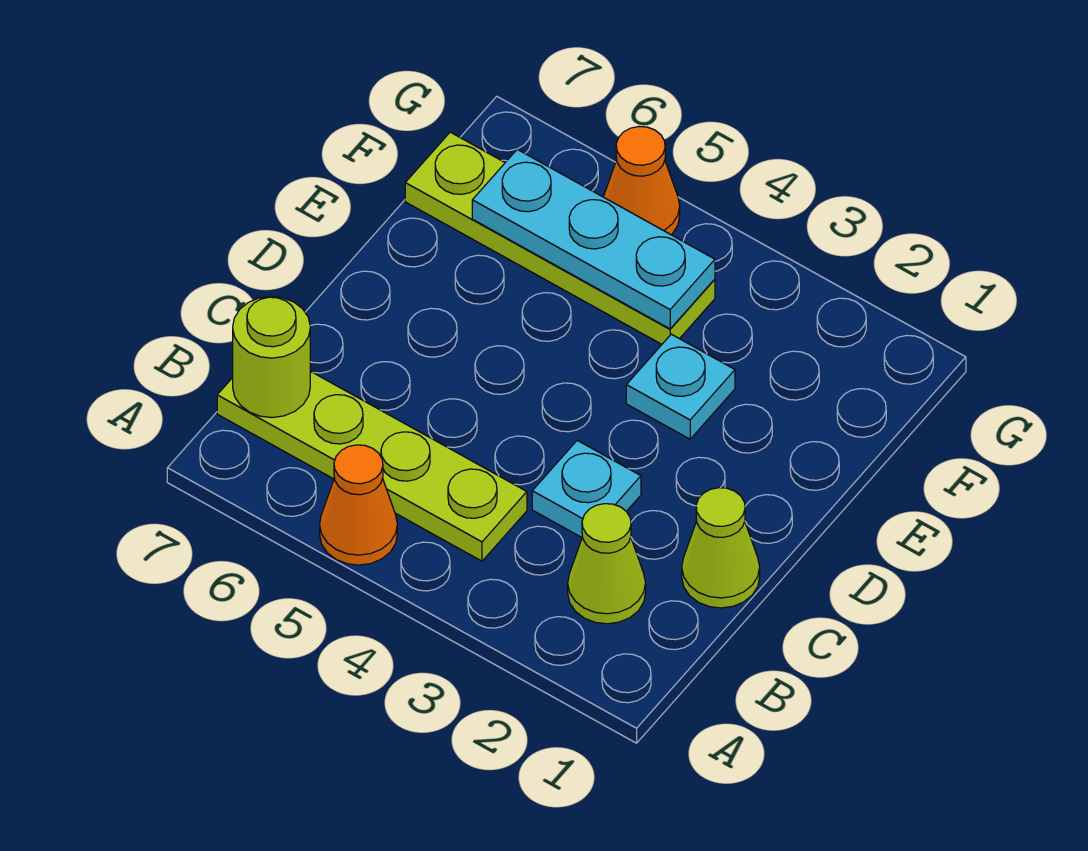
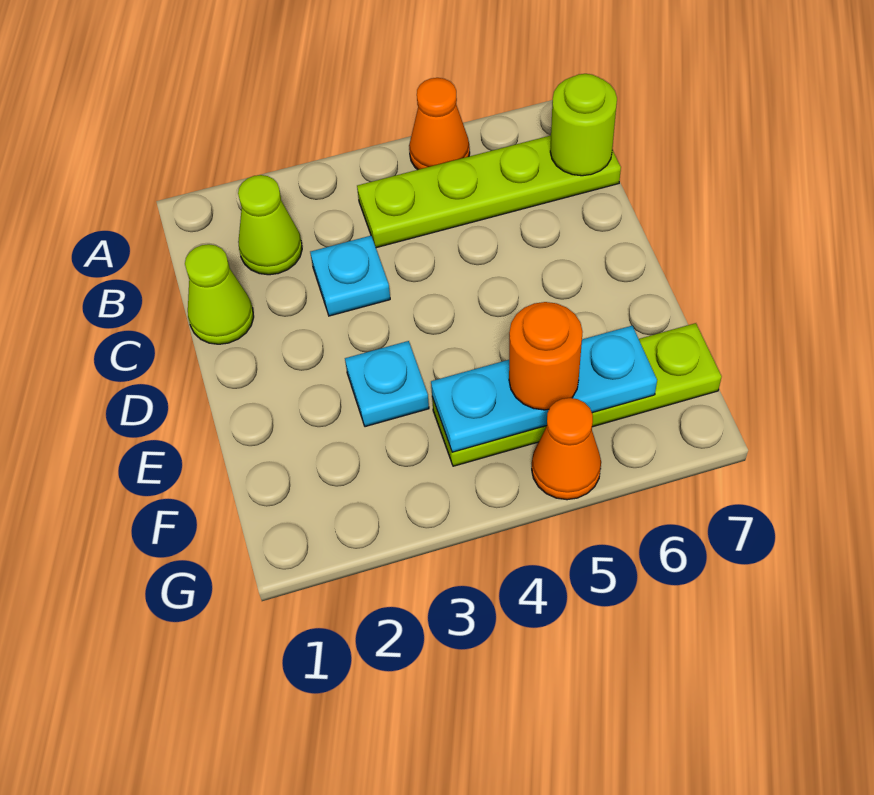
none -> orange round brick F5 level 3

